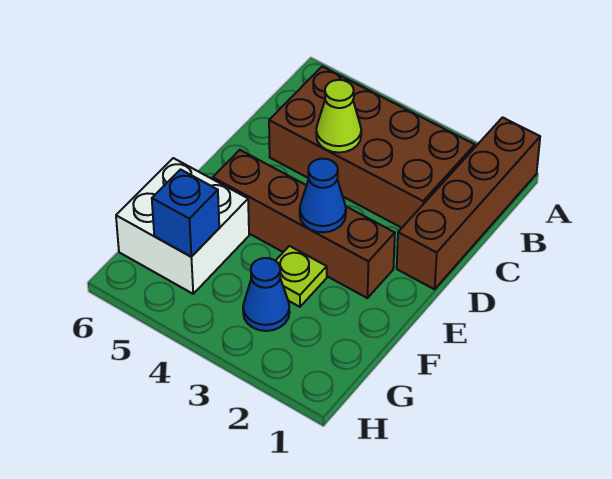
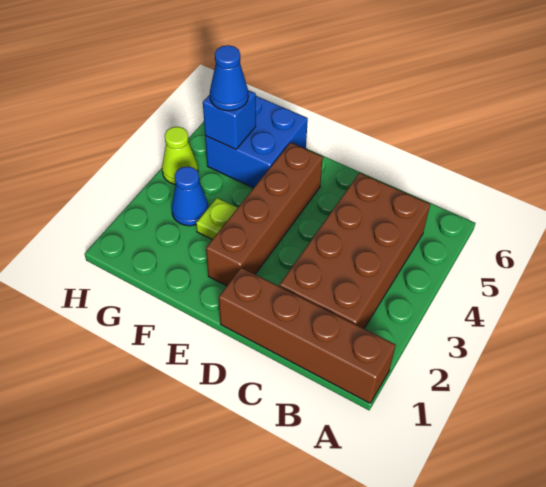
lime cone C4 level 2 -> lime cone H4 level 1
blue cone E3 level 2 -> blue cone G5 level 3
white brick F5:G6 level 1 -> blue brick F5:G6 level 1

